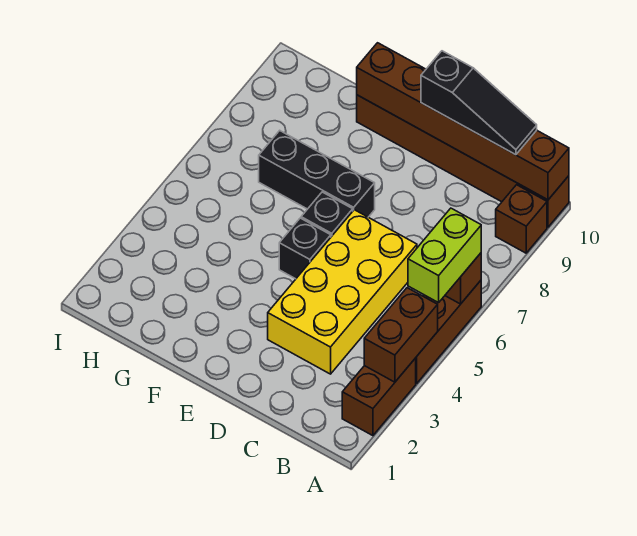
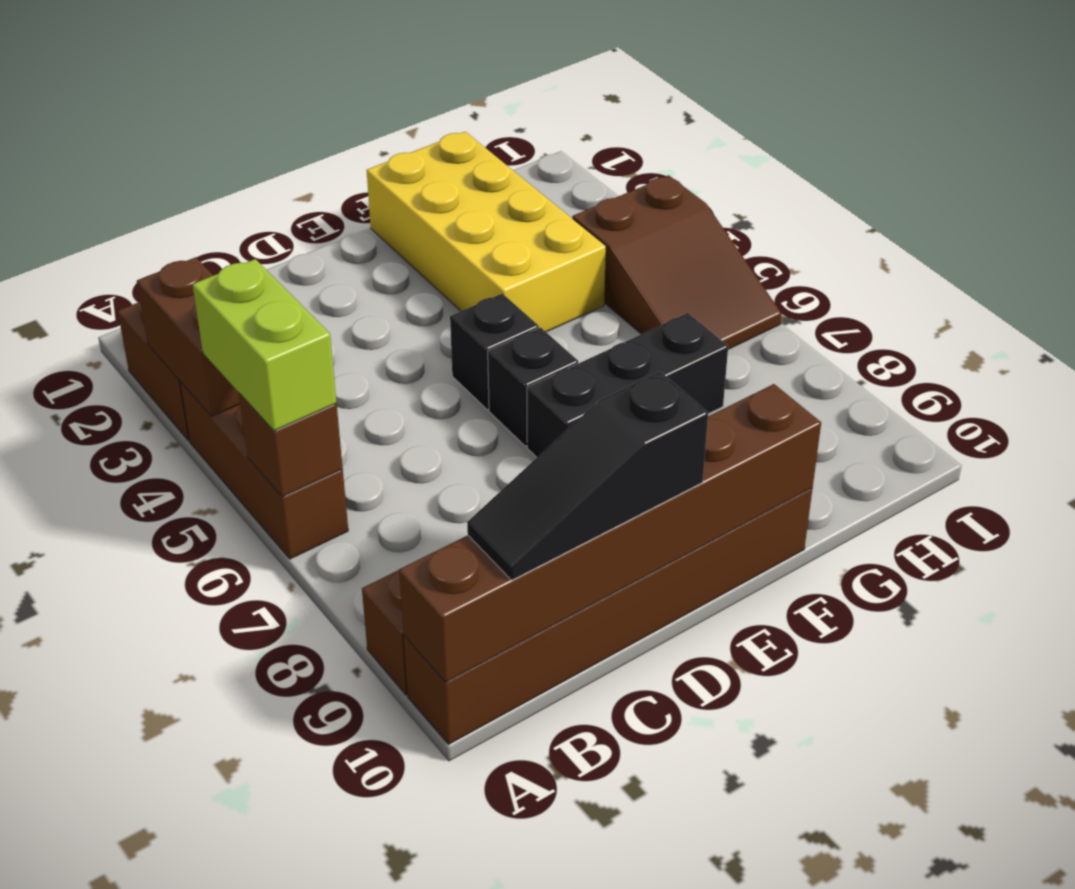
yellow brick C3:D6 level 1 -> yellow brick F1:G4 level 1
none -> brown slope H4:I6 level 1 top 4

